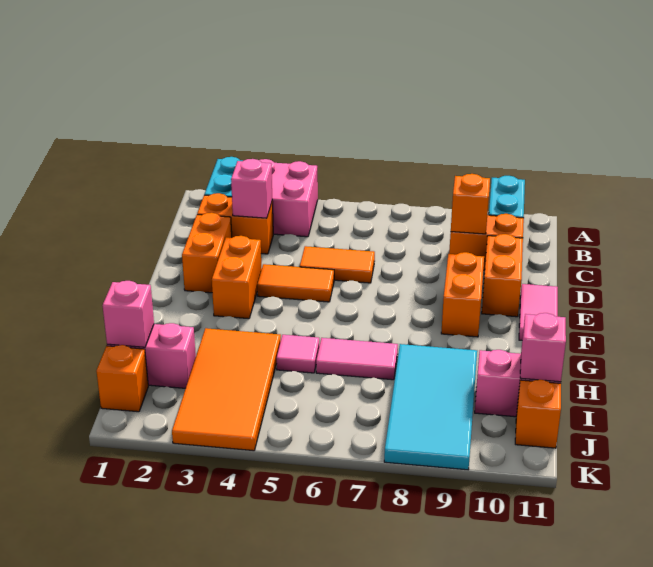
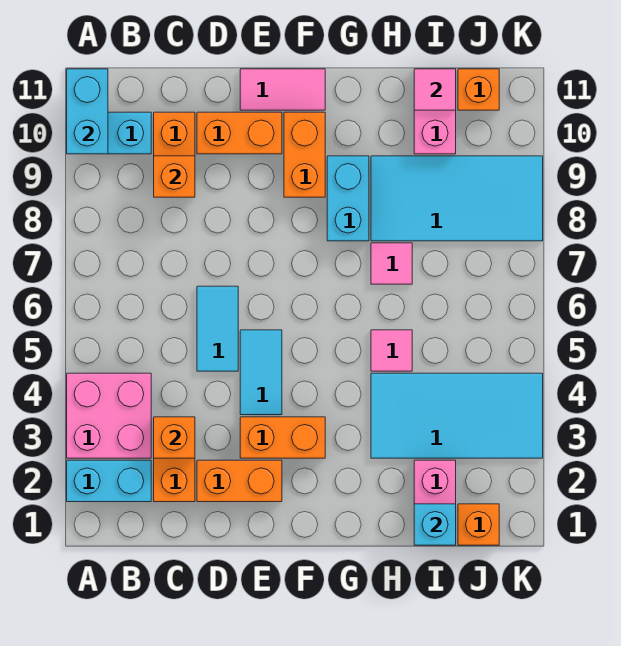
none -> cyan brick A10:A11 level 2
pink brick C3 level 2 -> orange brick C3 level 2
orange tile D5:D6 level 1 -> cyan tile D5:D6 level 1
orange tile E4:E5 level 1 -> cyan tile E4:E5 level 1
orange brick E9:F9 level 1 -> orange brick F9:F10 level 1
none -> cyan brick G8:G9 level 1
orange tile H3:K4 level 1 -> cyan tile H3:K4 level 1
pink tile H6:H7 level 1 -> pink tile H7 level 1
pink brick I1 level 2 -> cyan brick I1 level 2
pink brick I11 level 2 -> pink tile I11 level 2

